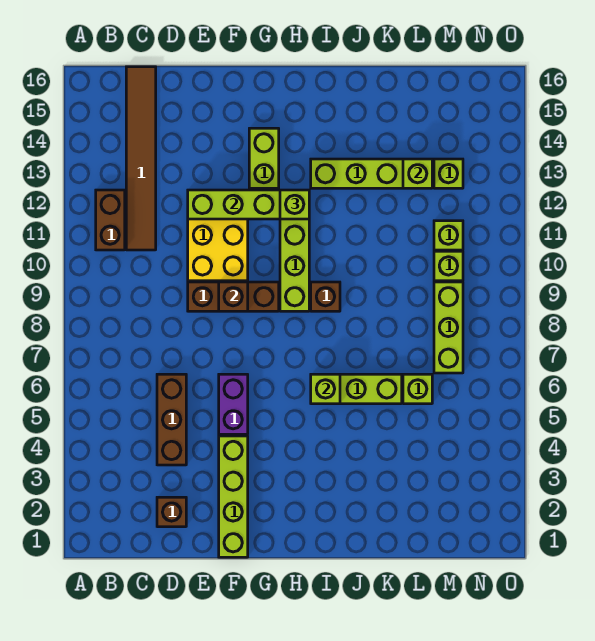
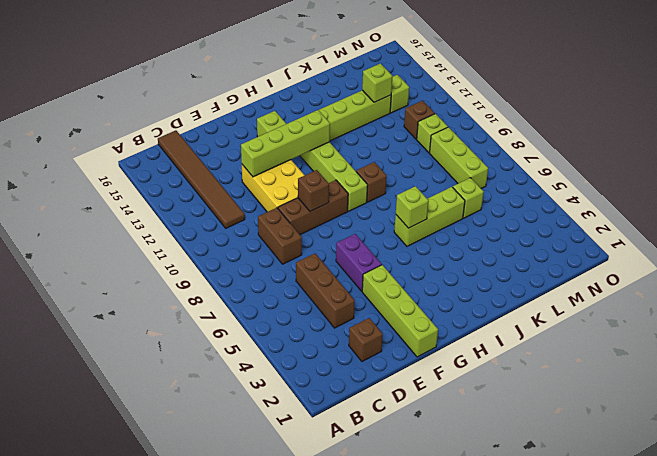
brown brick B11:B12 level 1 -> brown brick D8:D9 level 1
lime brick H12 level 3 -> none
lime brick M11 level 1 -> brown brick M11 level 1

